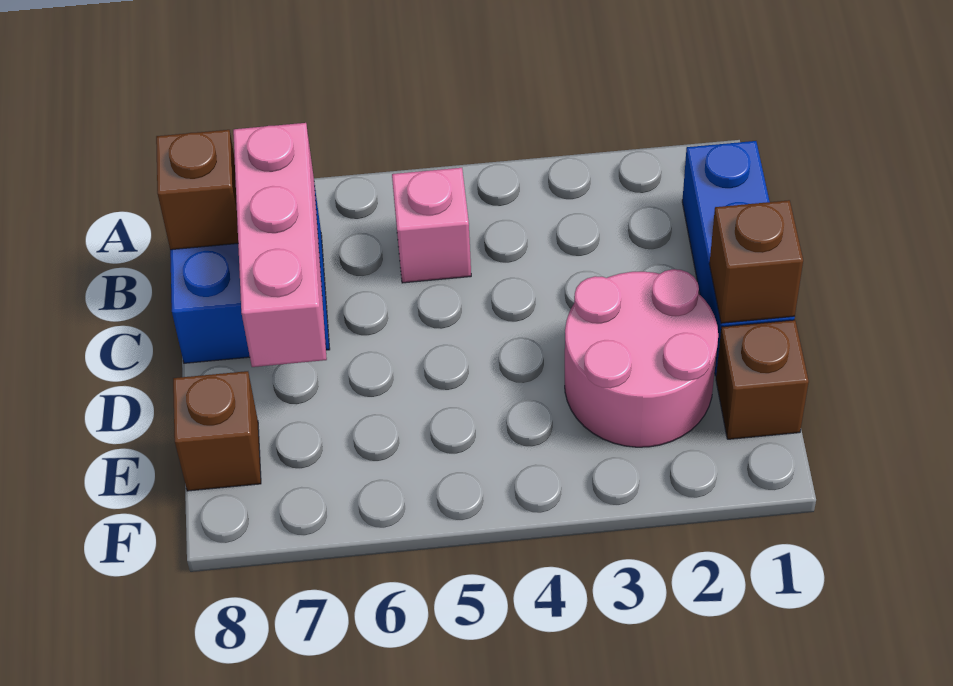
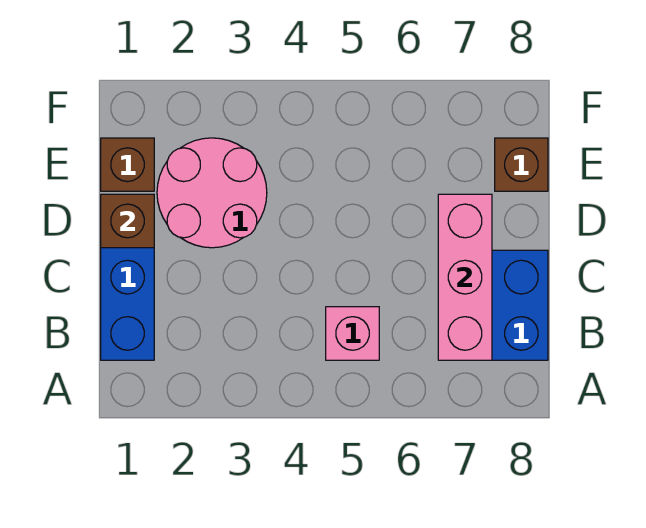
brown brick B8 level 2 -> none

